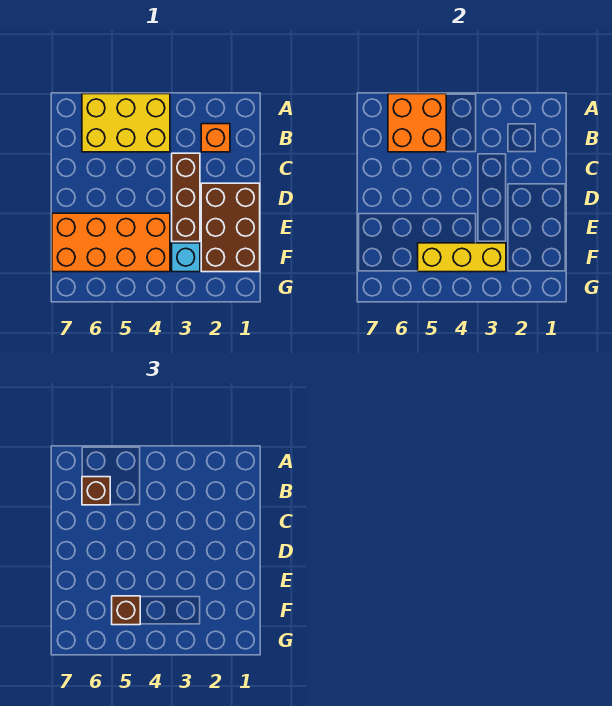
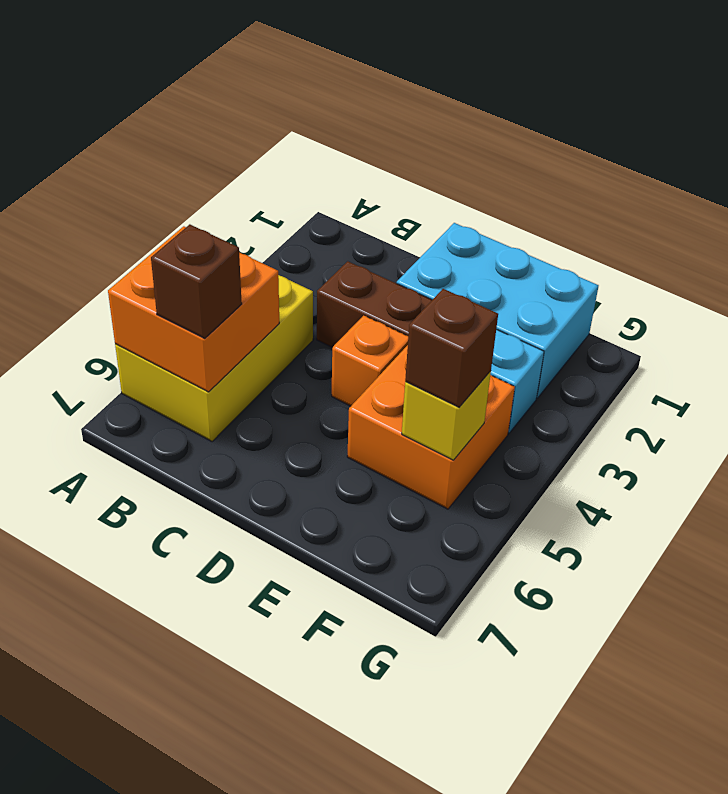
orange brick B2 level 1 -> orange brick D4 level 1
brown brick D1:F2 level 1 -> cyan brick D1:F2 level 1
orange brick E4:F7 level 1 -> orange brick E4:F5 level 1
yellow brick F3:F5 level 2 -> yellow brick F5 level 2

